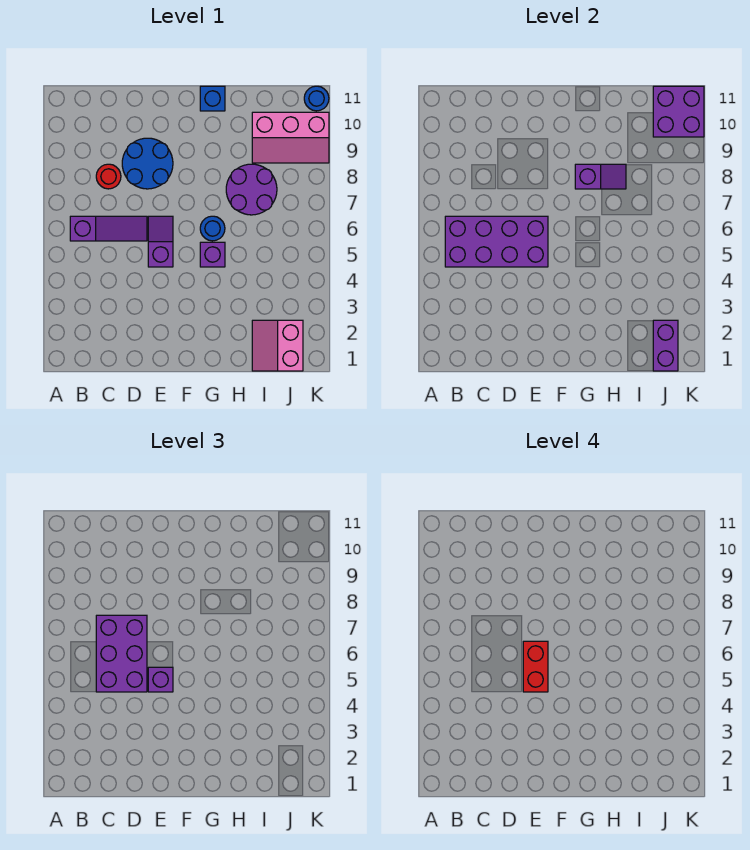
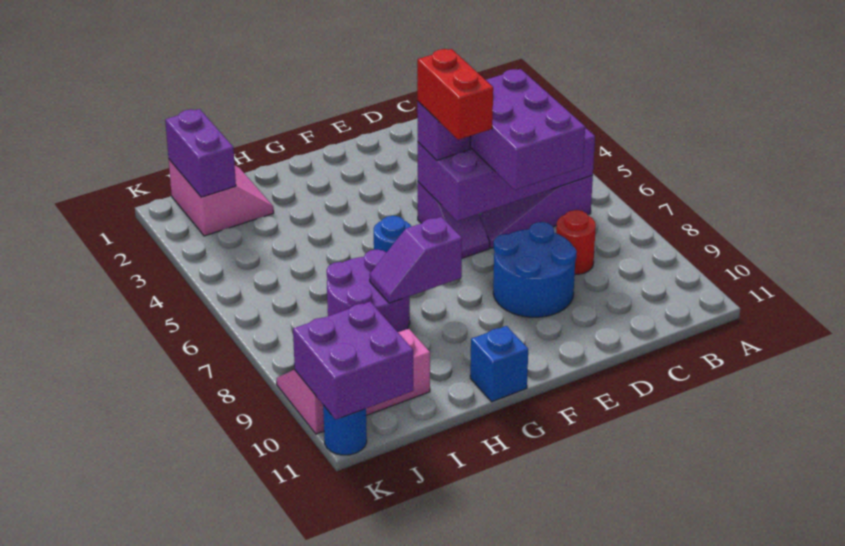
purple brick G5 level 1 -> none

